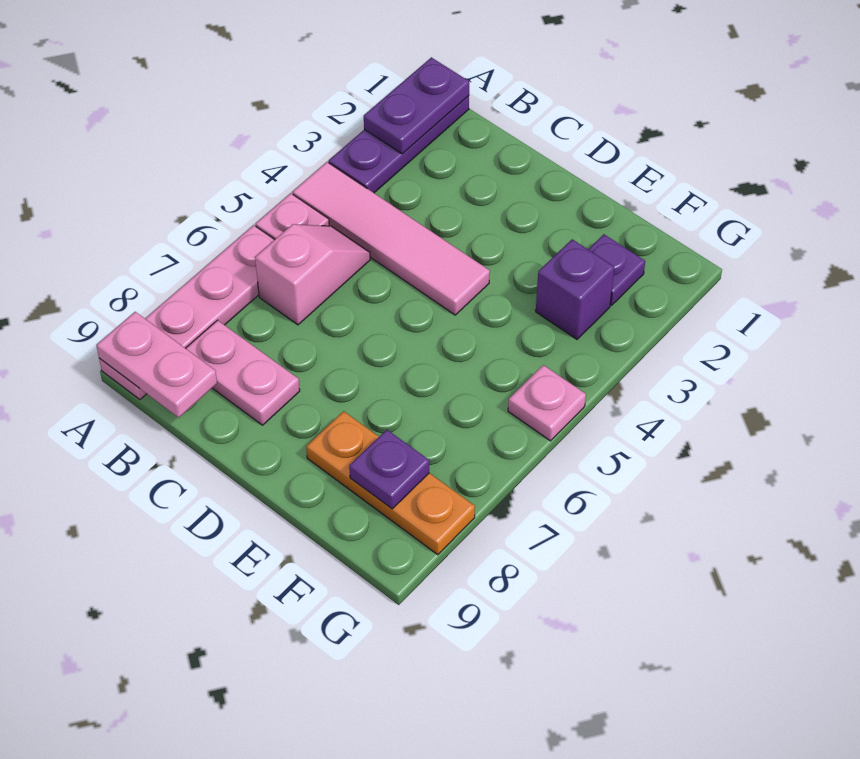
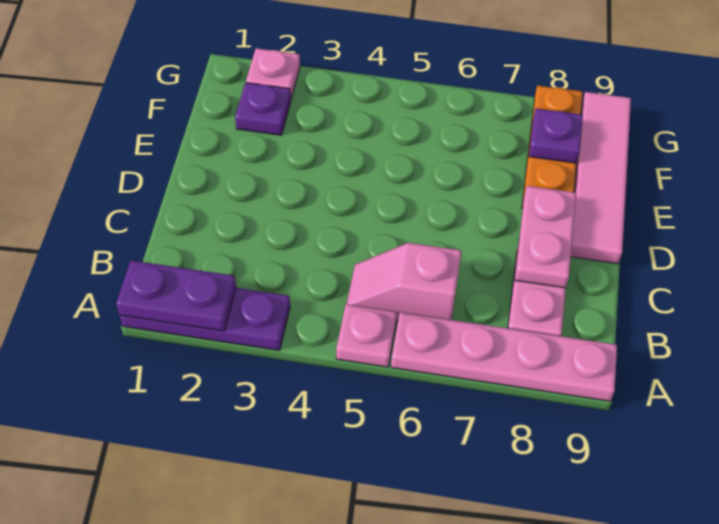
pink tile A4:D4 level 1 -> pink tile D9:G9 level 1
pink plate A9:B9 level 2 -> pink plate C8:D8 level 2
purple brick F3 level 1 -> none
pink plate G5 level 1 -> pink plate G2 level 1

